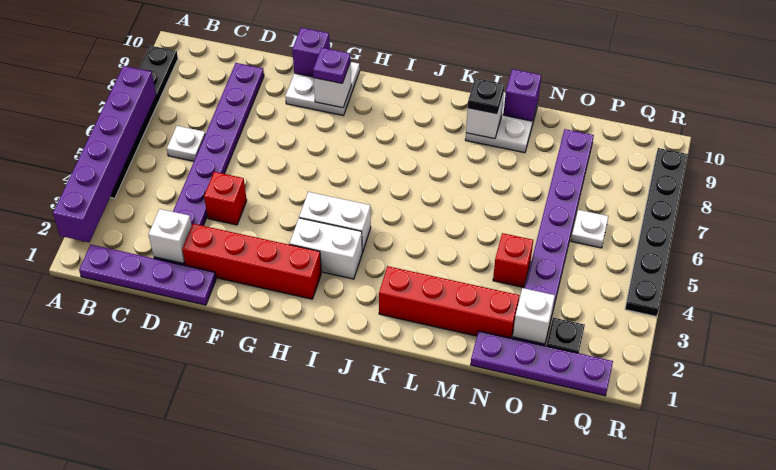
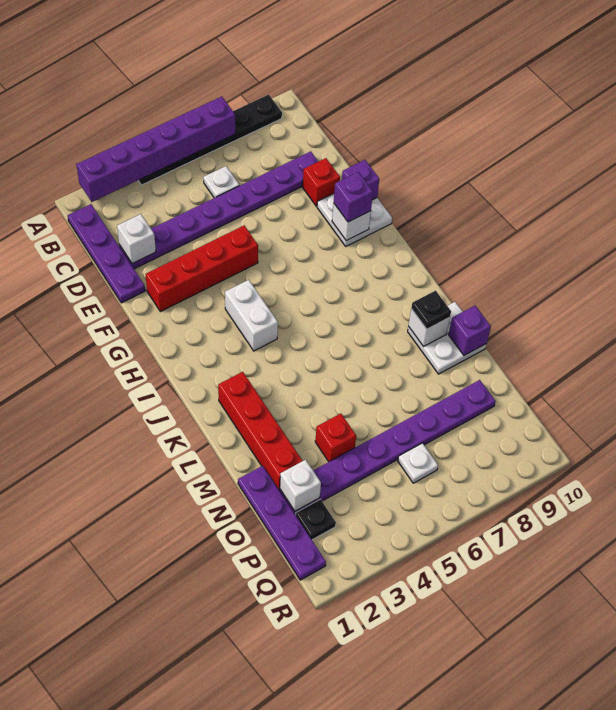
red brick E2:H2 level 1 -> red brick F2:F5 level 1
red brick E4 level 1 -> red brick E9 level 1
purple plate G9 level 3 -> purple brick G9 level 3
white brick H3:I3 level 1 -> none
black plate R4:R9 level 1 -> none

